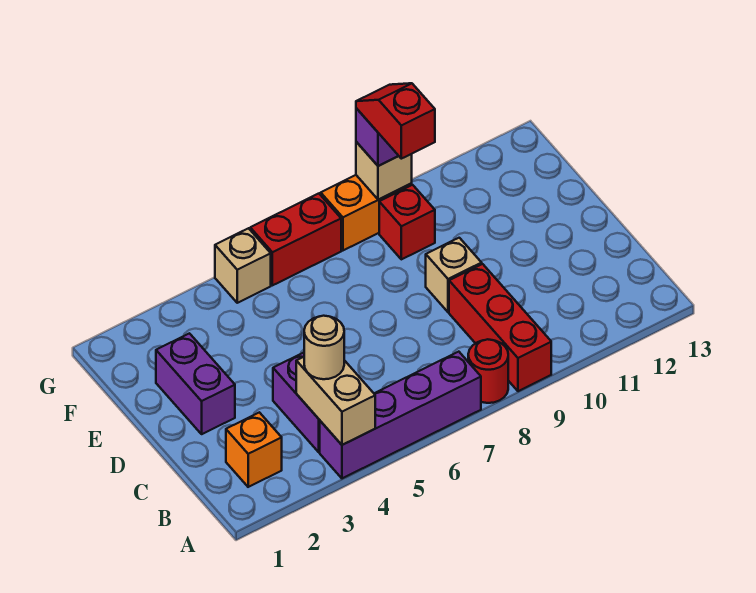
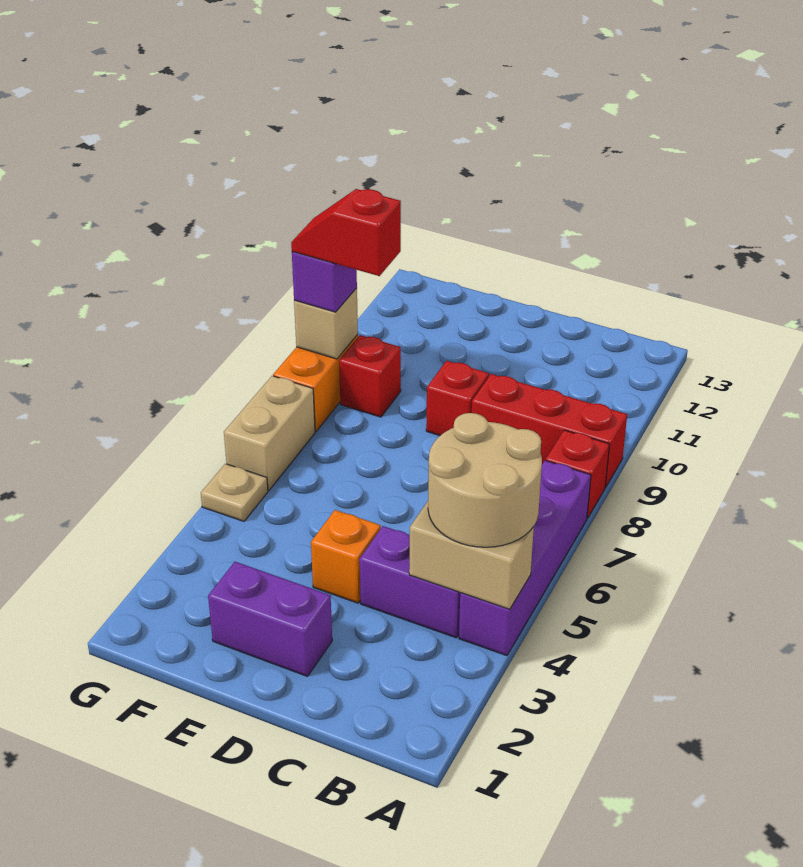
red round brick A8 level 1 -> red brick A8 level 1
orange brick B2 level 1 -> orange brick D4 level 1
tan round brick B4 level 3 -> tan round brick A4:B5 level 3
tan brick D9 level 1 -> red brick D9 level 1
tan brick G5 level 1 -> tan plate G5 level 1
red brick G6:G7 level 1 -> tan brick G6:G7 level 1

